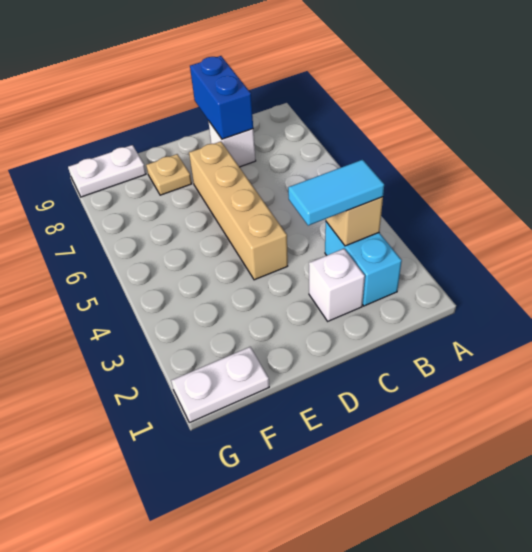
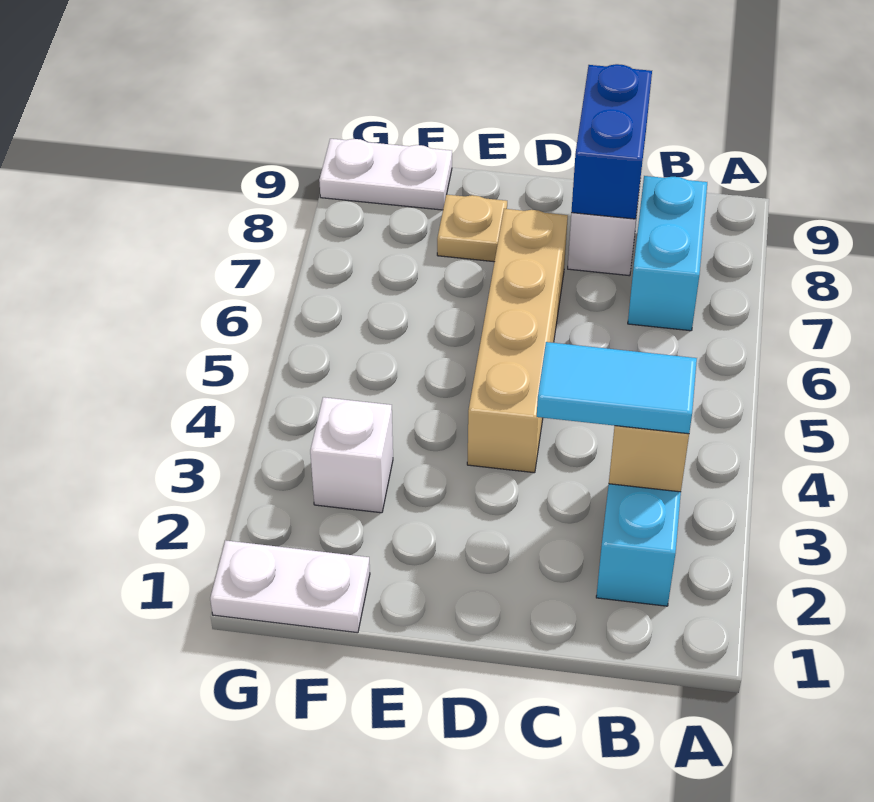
none -> cyan brick B7:B8 level 1
white brick C2 level 1 -> white brick F3 level 1

